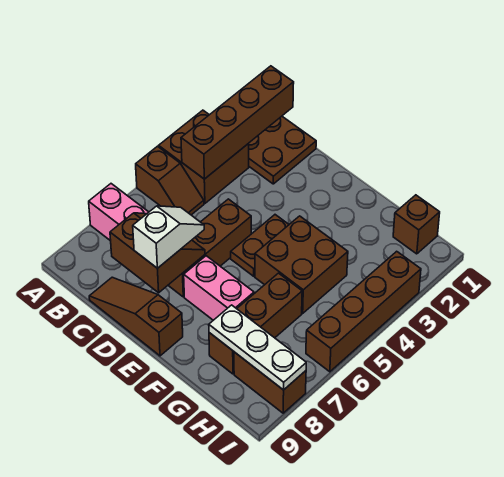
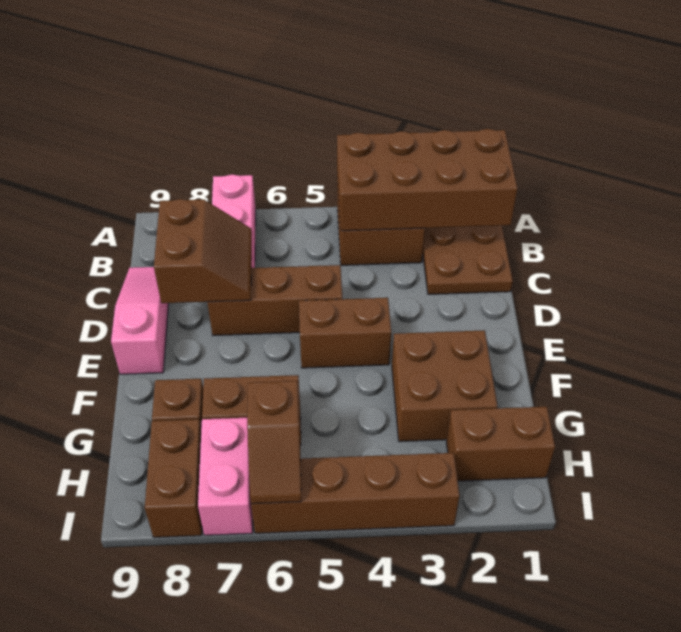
brown slope A5:B5 level 1 top A -> brown slope H6:I6 level 2 top H
brown brick B1:B4 level 2 -> brown brick A1:B4 level 2
brown slope C9:E9 level 1 top E -> pink slope C9:E9 level 1 top E
white slope D7:D8 level 3 top 8 -> none
brown plate E4:E5 level 1 -> brown brick E4:E5 level 1
pink brick E7:F7 level 1 -> pink brick H7:I7 level 1
brown brick F4:G5 level 1 -> brown brick F2:G3 level 1
white plate G8:I8 level 2 -> none
brown brick H1 level 1 -> brown brick H1:H2 level 1

